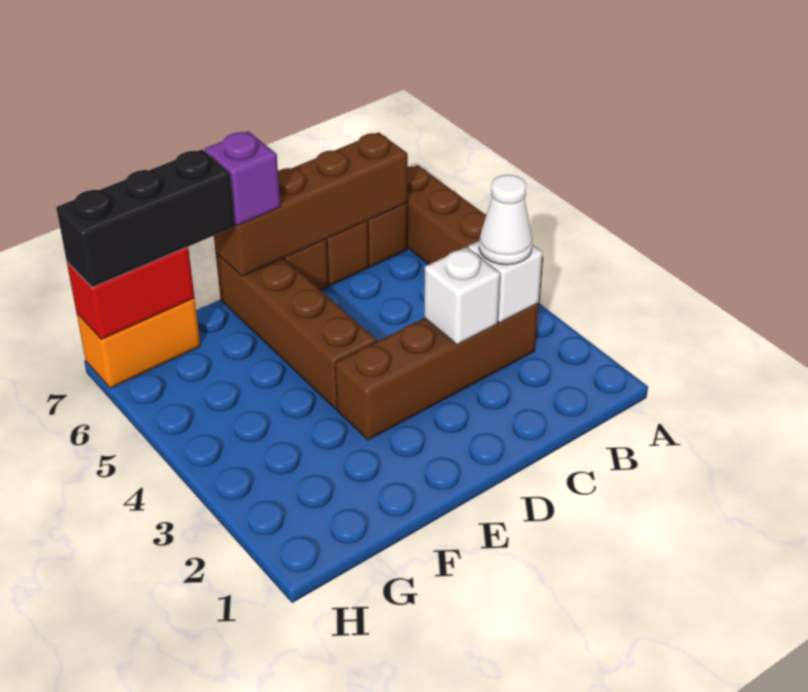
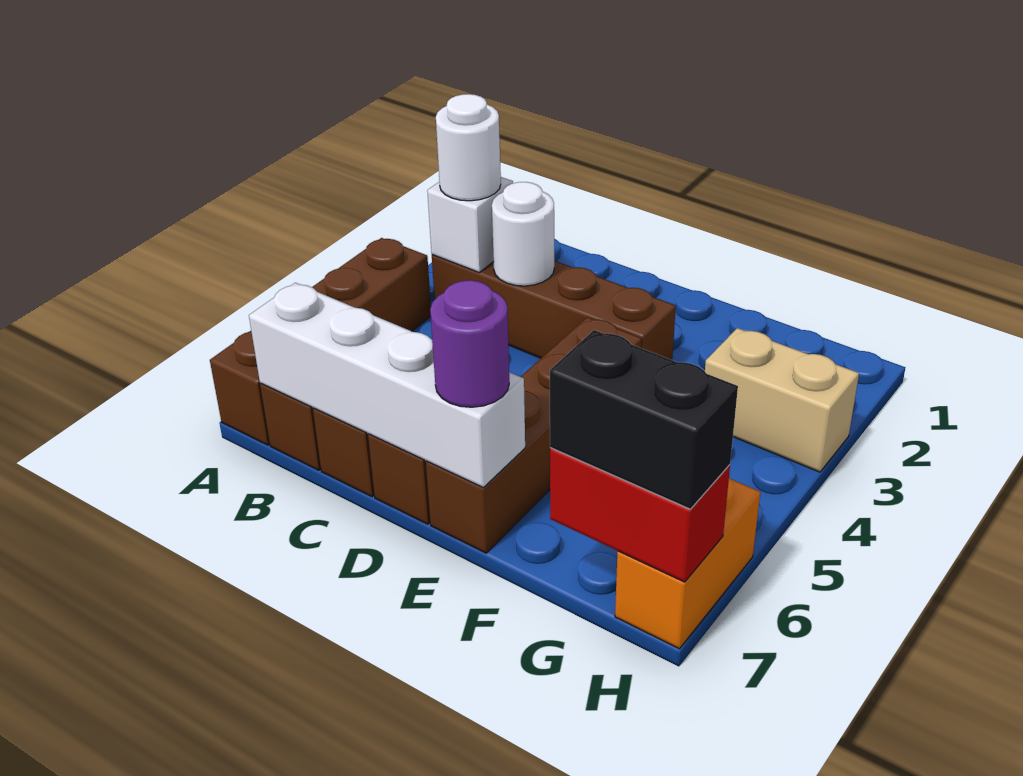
white cone B3 level 3 -> white round brick B3 level 3
brown brick B7:E7 level 2 -> white brick B7:E7 level 2
white brick C3 level 2 -> white round brick C3 level 2
purple brick E7 level 3 -> purple round brick E7 level 3
black brick F7:H7 level 3 -> black brick G7:H7 level 3
none -> tan brick G3:H3 level 1
orange brick G7:H7 level 1 -> orange brick H6:H7 level 1

